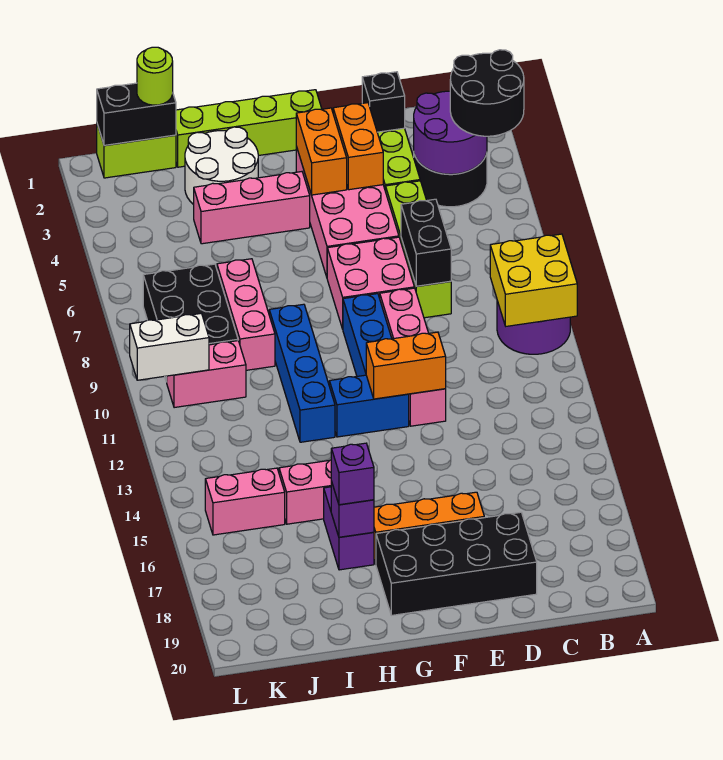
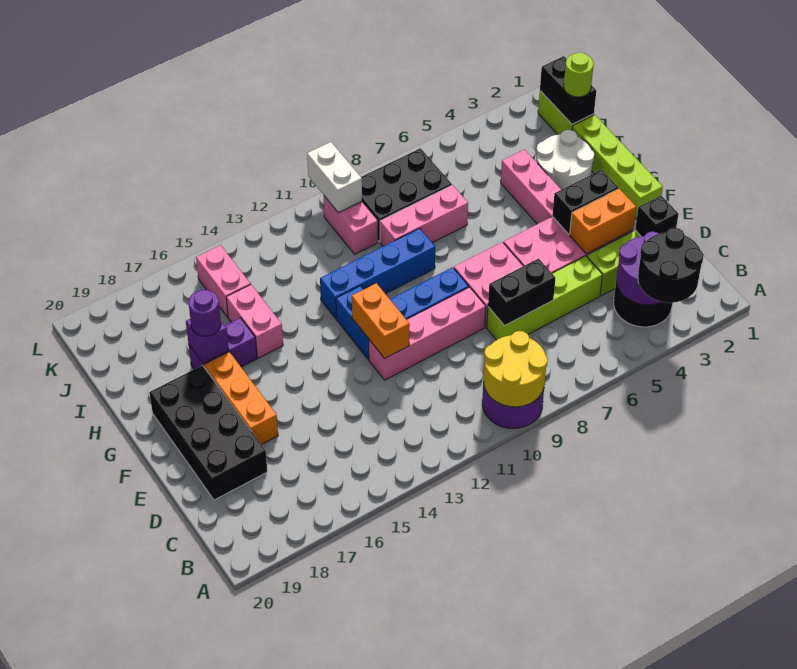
yellow brick A9:B10 level 2 -> yellow round brick A9:B10 level 2
orange brick F3:F4 level 2 -> black brick F3:F4 level 2
purple brick H17 level 3 -> purple round brick H17 level 3

